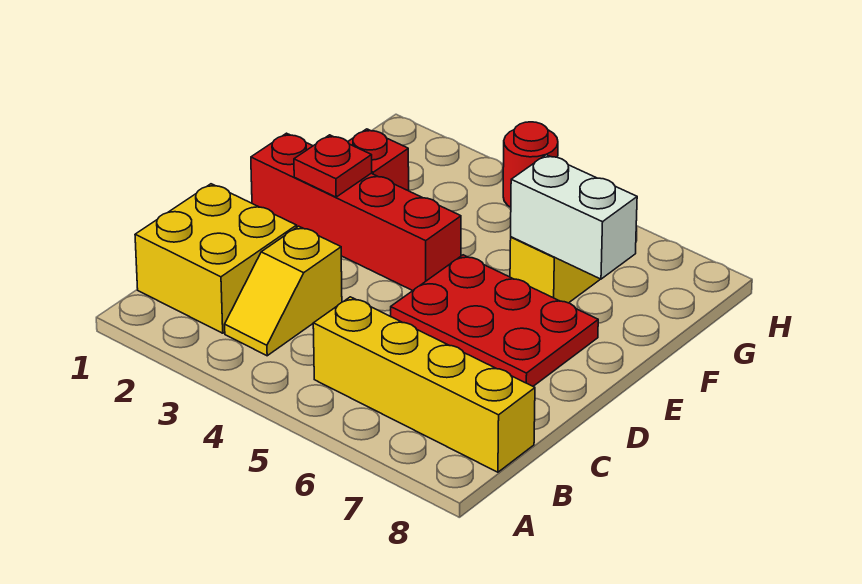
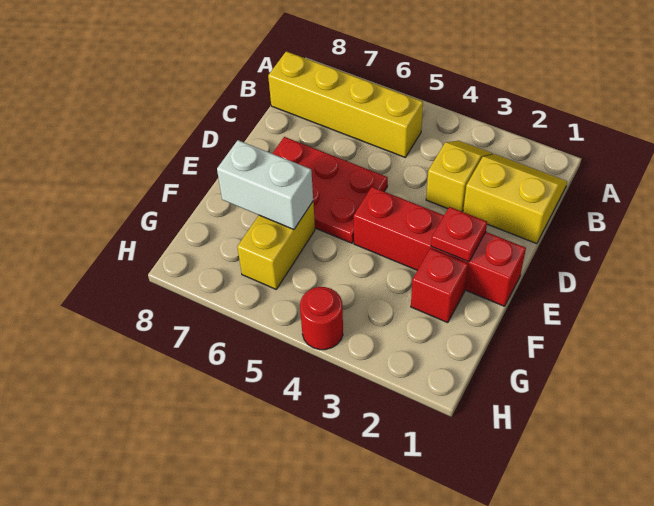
yellow brick B1:C2 level 1 -> yellow slope B1:C2 level 1 top C

